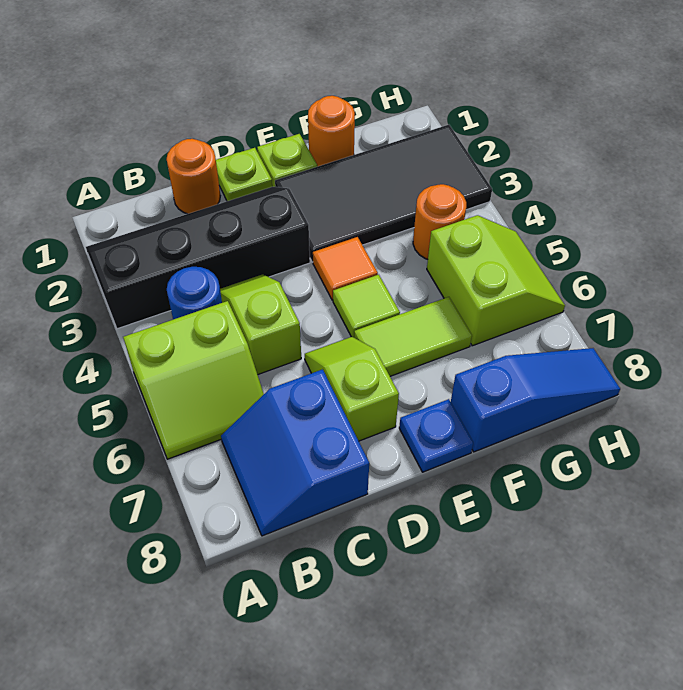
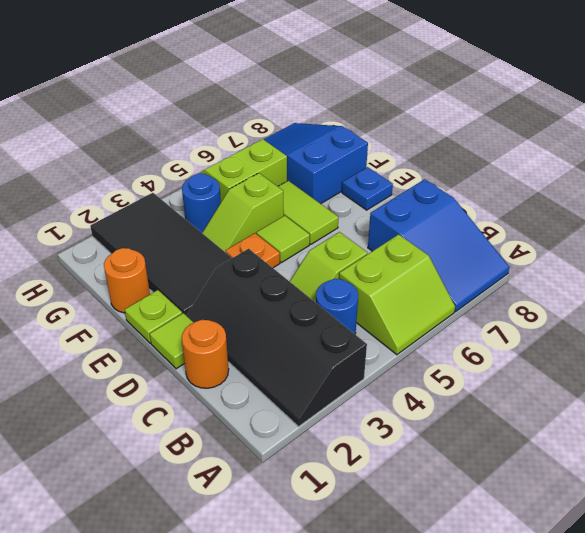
lime slope A5:B6 level 1 top 5 -> lime slope A5:B6 level 1 top B
blue slope B7:C8 level 1 top C -> blue slope A7:C8 level 1 top C
lime plate D1 level 1 -> lime tile D1 level 1
lime slope D6:D7 level 1 top 7 -> lime slope F4:F5 level 1 top 5
orange tile E4 level 1 -> orange plate E4 level 1
blue slope F8:H8 level 1 top F -> blue slope F7:H8 level 1 top F
orange round brick G4 level 1 -> blue round brick G4 level 1

